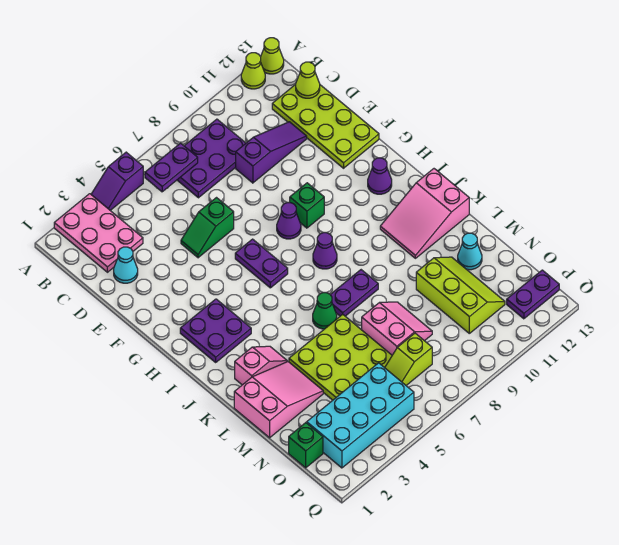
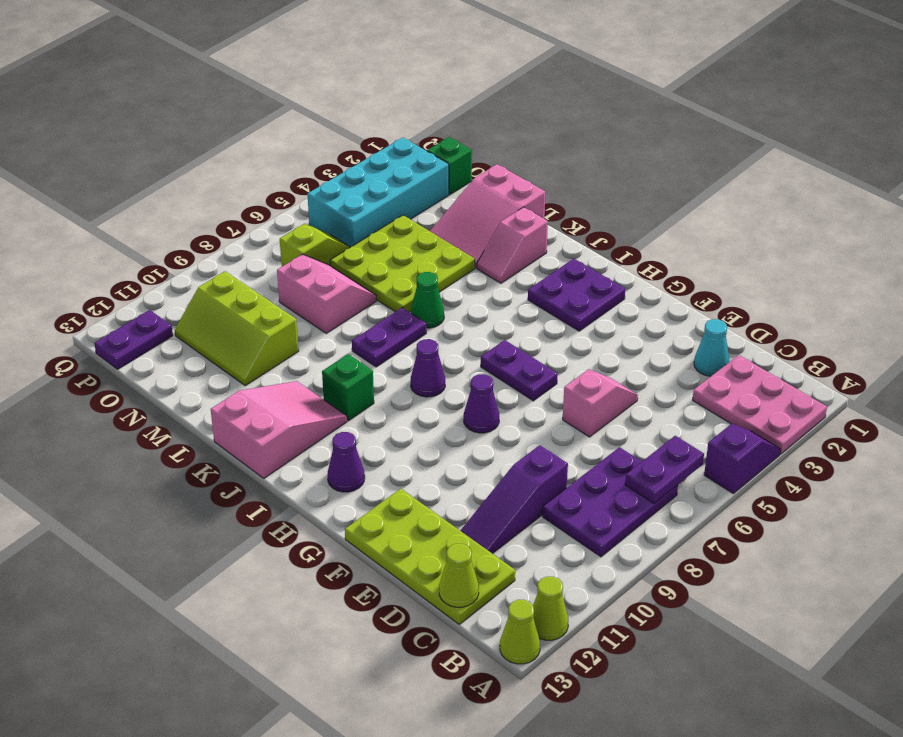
green slope E5:E6 level 1 top 6 -> pink slope E5:E6 level 1 top 6
green brick G9 level 1 -> green brick J10 level 1
pink slope M7:N8 level 1 top 7 -> pink slope M7:N8 level 1 top 8
cyan cone M12 level 1 -> none

